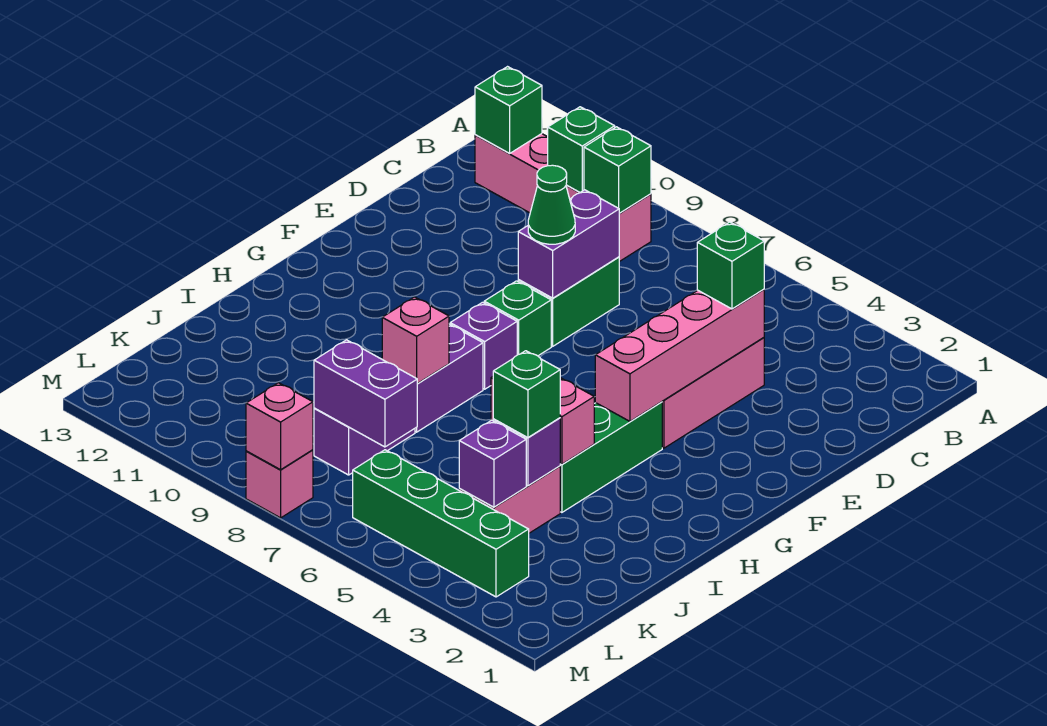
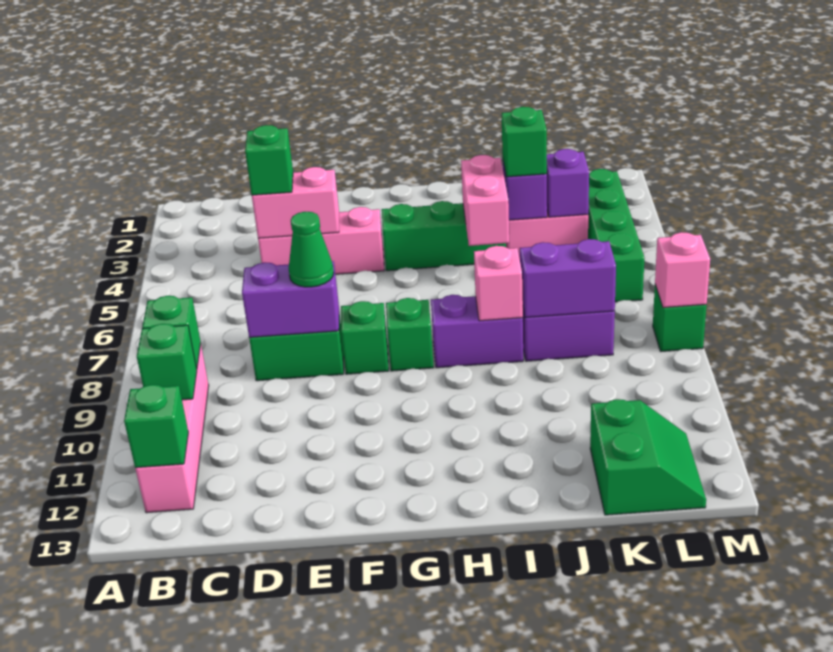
pink brick D4:G4 level 2 -> pink brick D4:E4 level 2
purple brick G8 level 1 -> green brick G8 level 1
purple brick K7:K8 level 2 -> purple brick J8:K8 level 2
none -> green slope K12:L13 level 1 top K
pink brick M8 level 1 -> green brick M8 level 1

